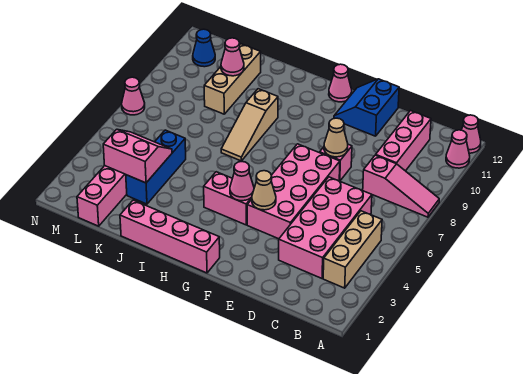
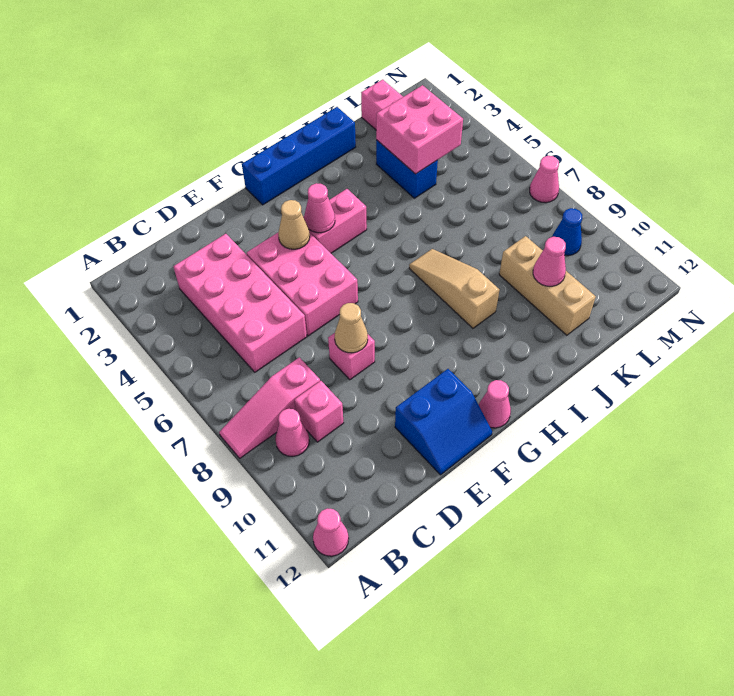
pink cone A11 level 1 -> pink cone B9 level 1
tan brick B3:B5 level 1 -> none
pink brick C9:C11 level 1 -> pink brick C9 level 1
pink brick E4:F7 level 1 -> pink brick E4:F6 level 1
blue slope E11:F12 level 1 top E -> blue slope E11:F12 level 1 top 11
pink brick G1:J1 level 1 -> blue brick G1:J1 level 1
blue brick K3:K5 level 1 -> blue brick K3:K4 level 1
pink slope K3:L4 level 2 top 3 -> pink brick K3:L4 level 2
blue cone M11 level 1 -> blue cone M9 level 1

